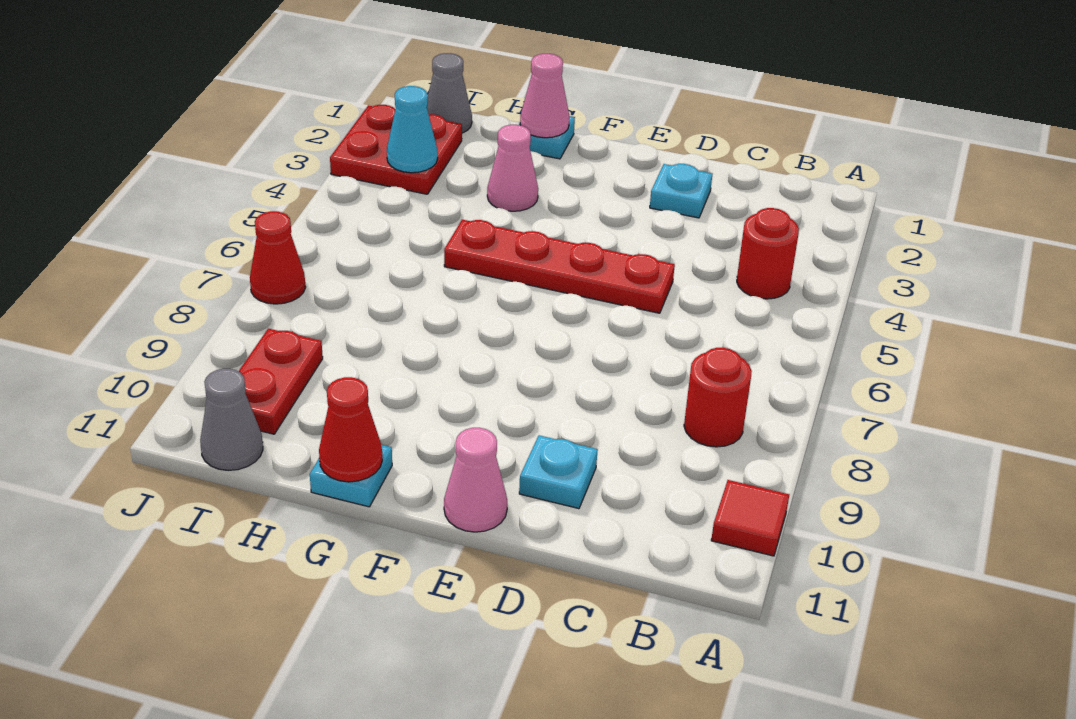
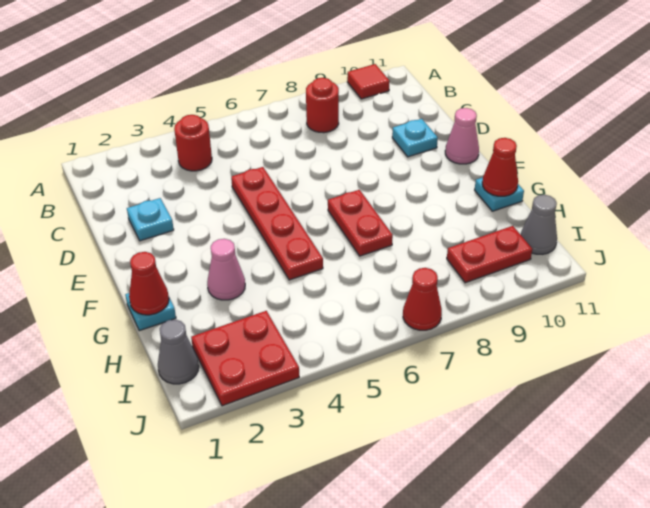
none -> red plate F7:G7 level 1
pink cone G1 level 2 -> red cone G1 level 2
cyan cone I3 level 2 -> none

